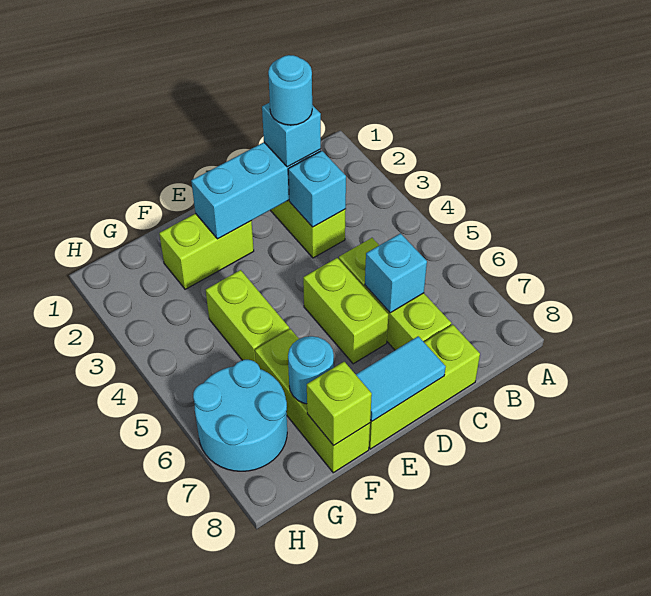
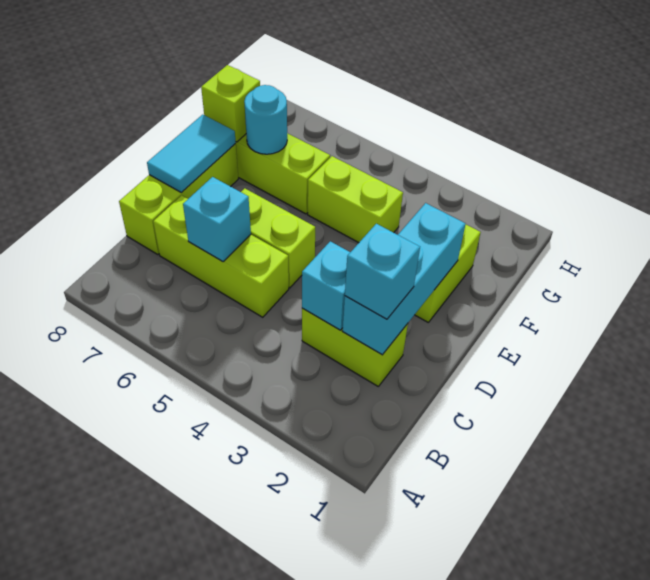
cyan round brick C2 level 4 -> none
cyan round brick G6:H7 level 1 -> none

